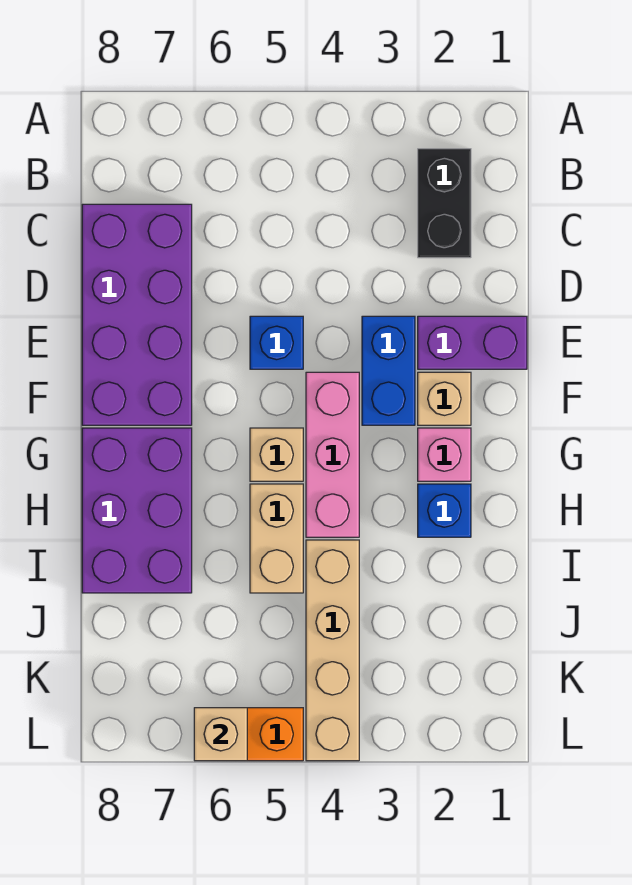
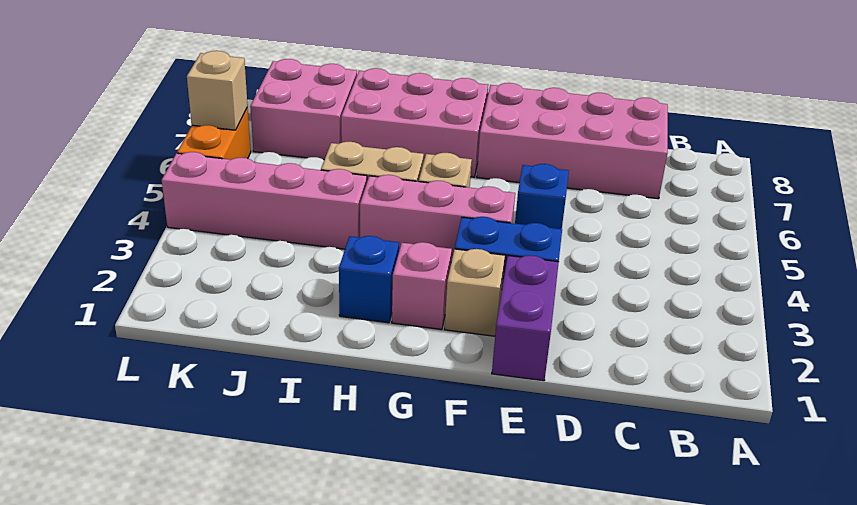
black brick B2:C2 level 1 -> none
purple brick C7:F8 level 1 -> pink brick C7:F8 level 1
purple brick G7:I8 level 1 -> pink brick G7:I8 level 1
tan brick I4:L4 level 1 -> pink brick I4:L4 level 1
none -> pink brick J7:K8 level 1

